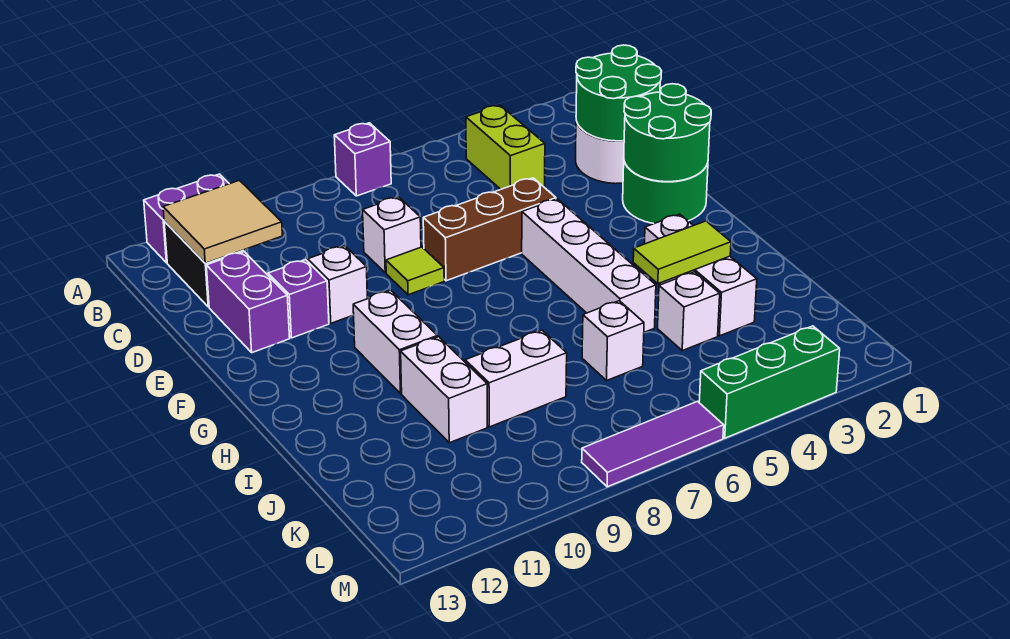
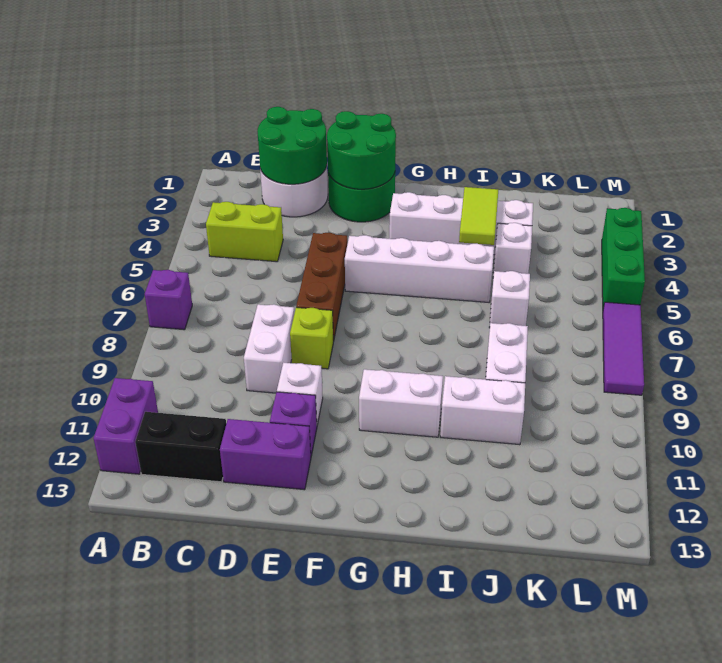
tan tile B11:C12 level 2 -> none
white brick D8 level 1 -> white brick D8:D9 level 1
lime tile E8 level 1 -> lime brick E8 level 1
white brick H3:J3 level 1 -> white brick G3:J3 level 1

